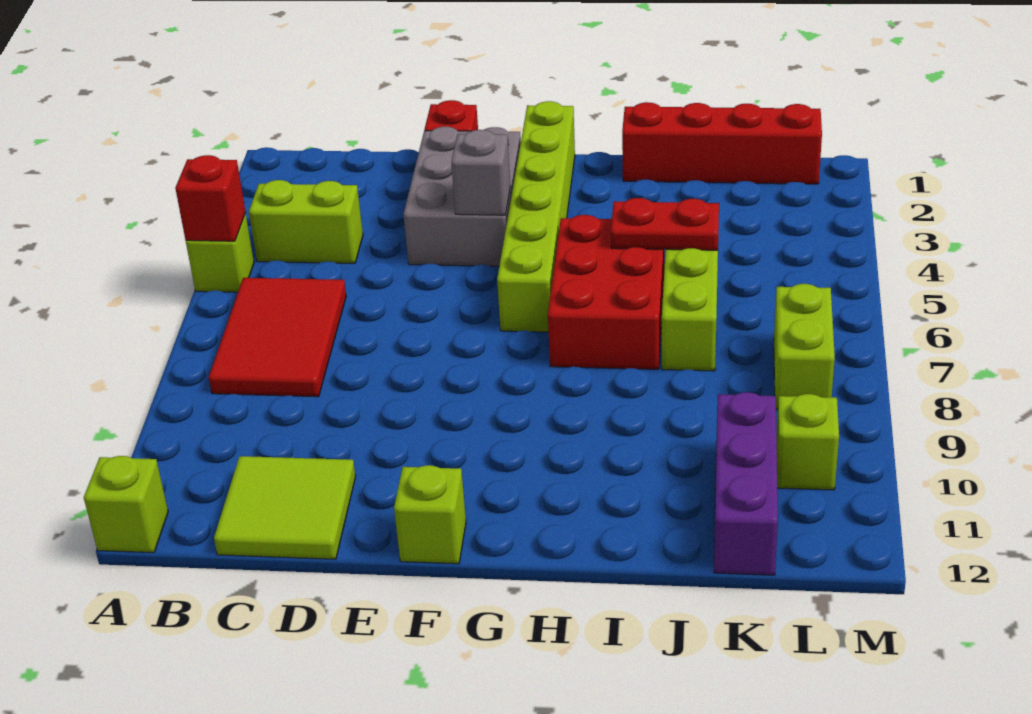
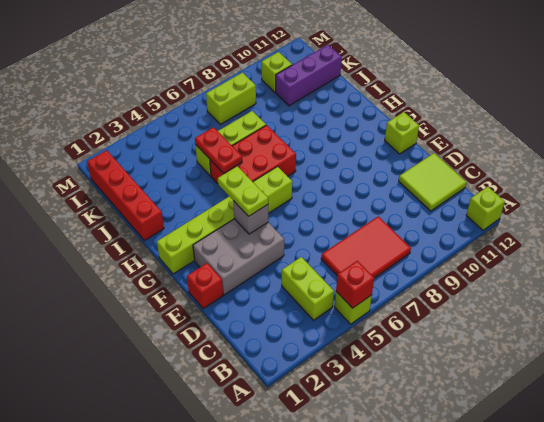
none -> lime plate F4:G4 level 3

